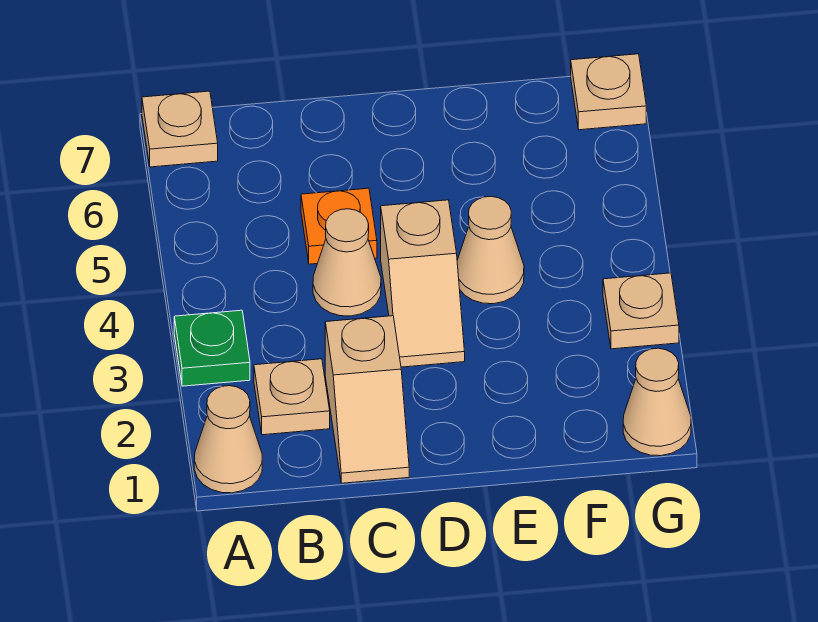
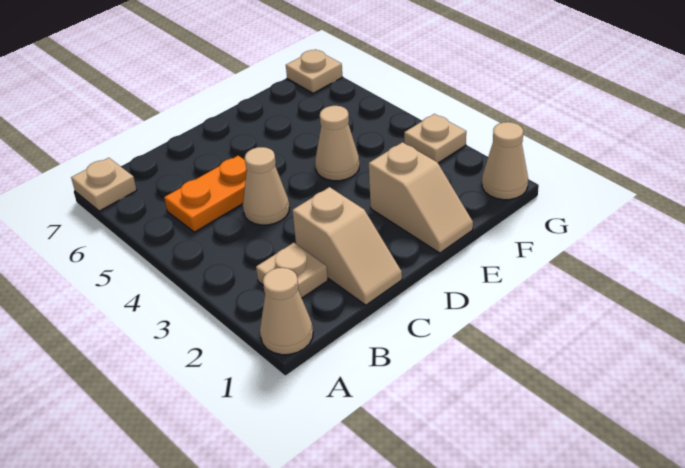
green plate A3 level 1 -> none
orange plate C5 level 1 -> orange plate B5:C5 level 1
tan slope D3:D4 level 1 top 4 -> tan slope E1:E2 level 1 top 2

